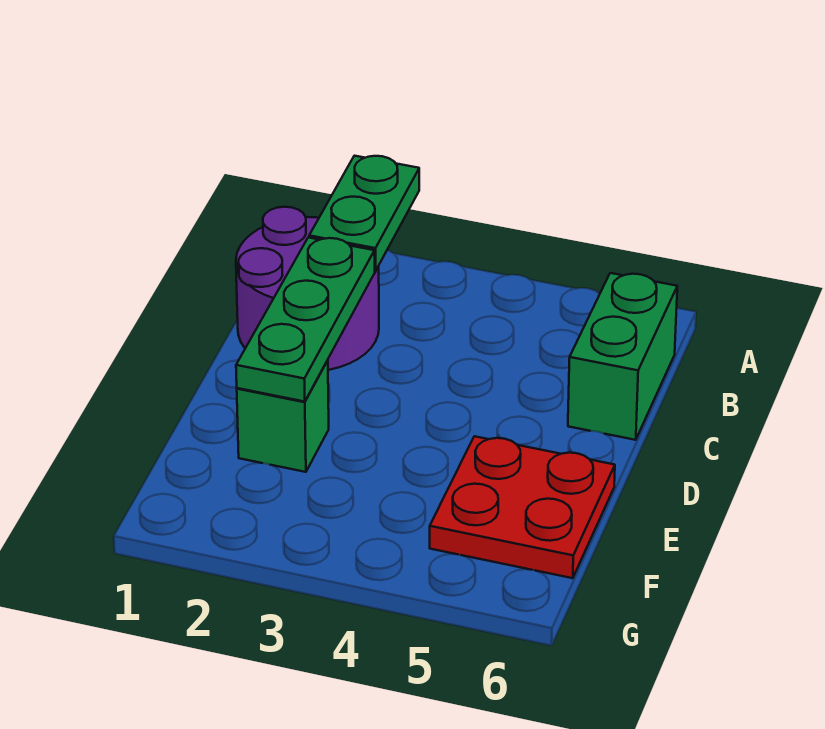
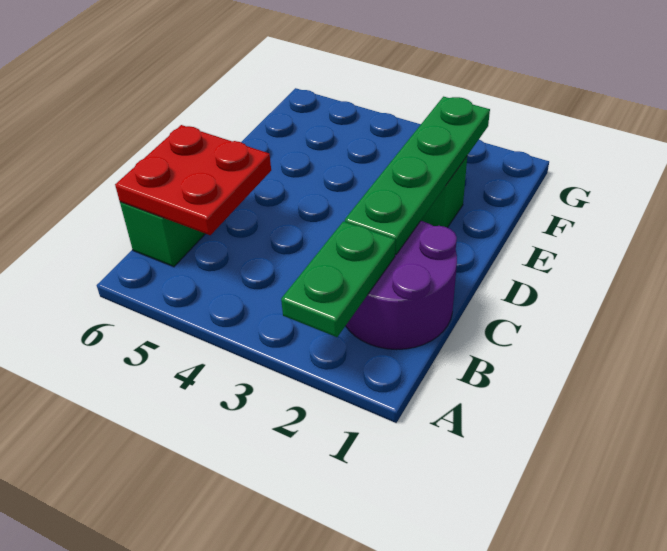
green plate C2:E2 level 2 -> green plate C2:F2 level 2
red plate E5:F6 level 1 -> red plate B5:C6 level 2

